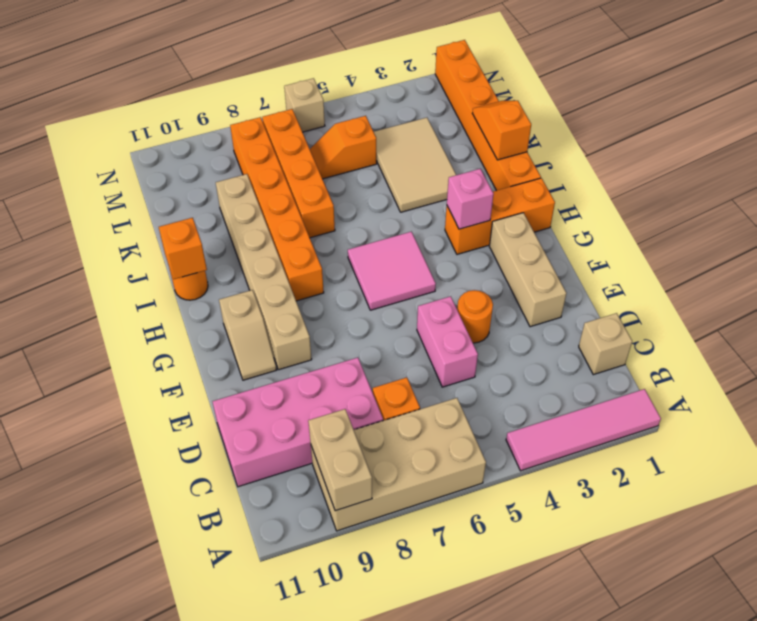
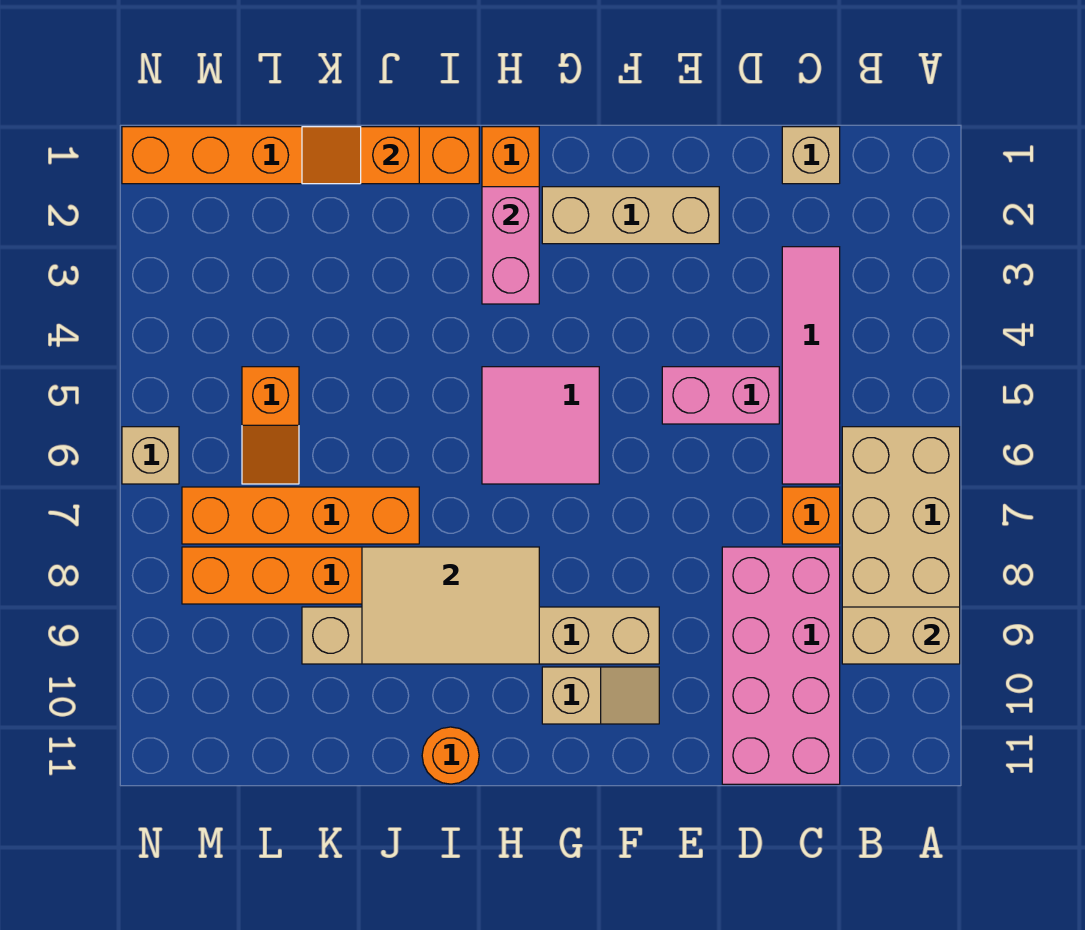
pink tile A1:A4 level 1 -> pink tile C3:C6 level 1
orange round brick E4 level 1 -> none
pink brick H3 level 2 -> pink brick H2:H3 level 2
orange brick I11 level 2 -> none
tan tile J3:L4 level 1 -> tan tile H8:J9 level 2

